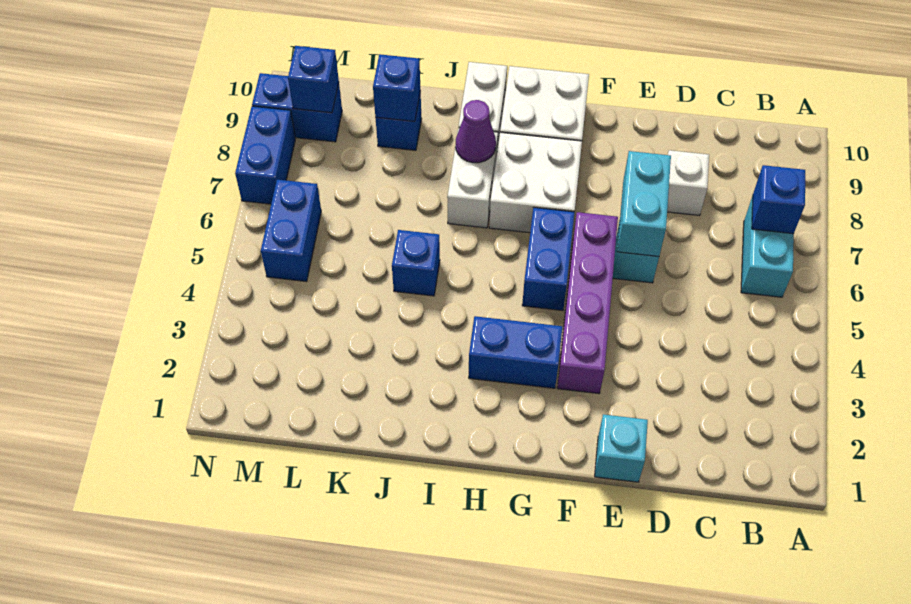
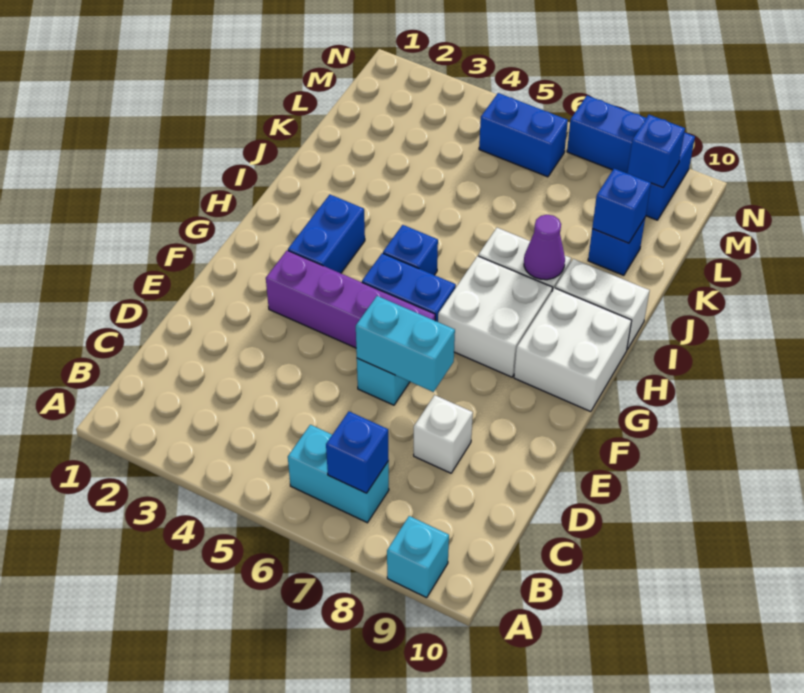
cyan brick E1 level 1 -> cyan brick A9 level 1
blue brick J5 level 1 -> blue brick H5 level 1

